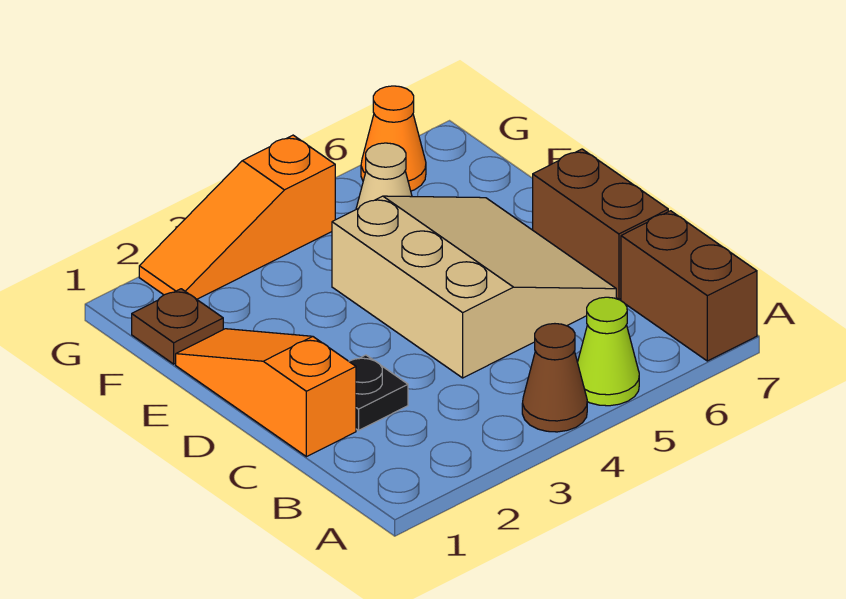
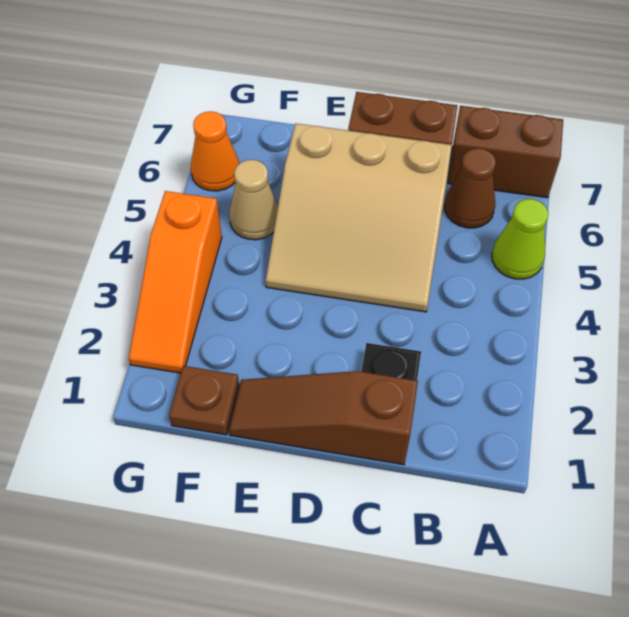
brown cone A4 level 1 -> brown cone B6 level 1
orange slope C1:E1 level 1 top C -> brown slope C1:E1 level 1 top C
tan slope C4:E6 level 1 top 4 -> tan slope C4:E6 level 1 top 6

